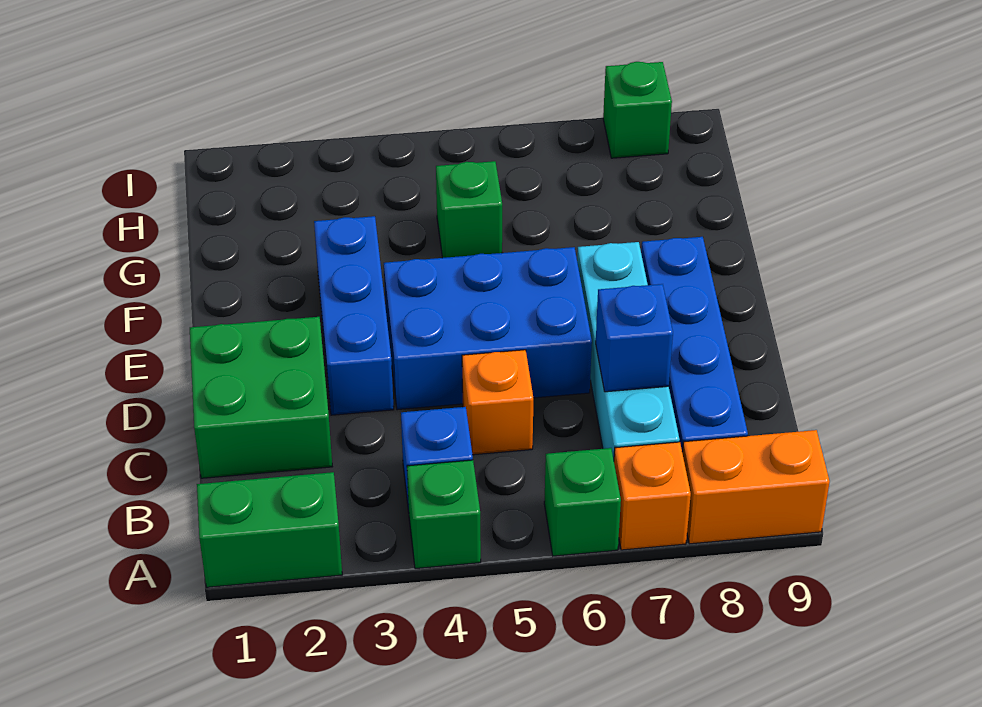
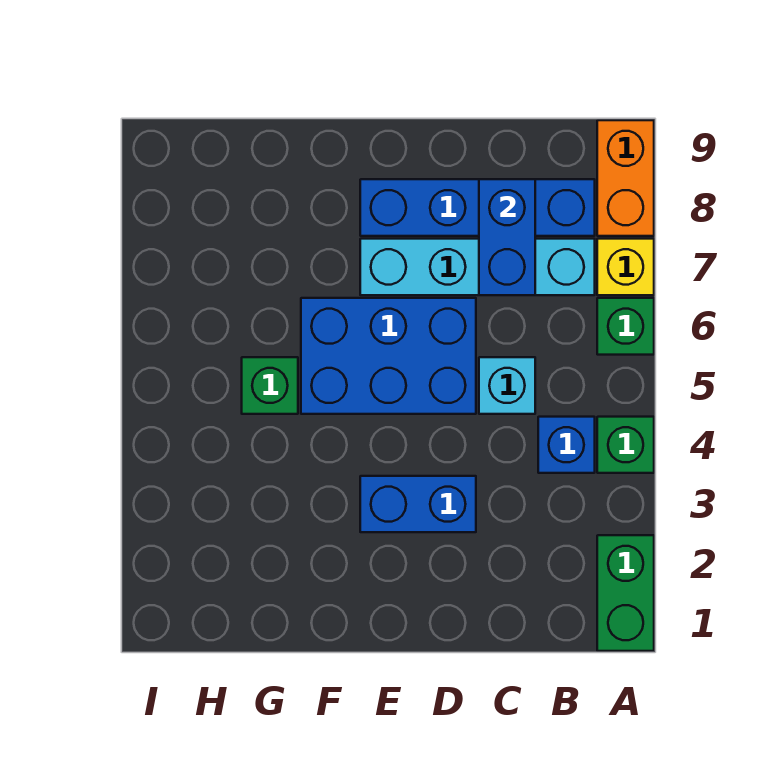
orange brick A7 level 1 -> yellow brick A7 level 1
green brick C1:D2 level 1 -> none
orange brick C5 level 1 -> cyan brick C5 level 1
blue brick C7 level 2 -> blue brick C7:C8 level 2
blue brick D3:F3 level 1 -> blue brick D3:E3 level 1
blue brick D4:E6 level 1 -> blue brick D5:F6 level 1
green brick I8 level 1 -> none

